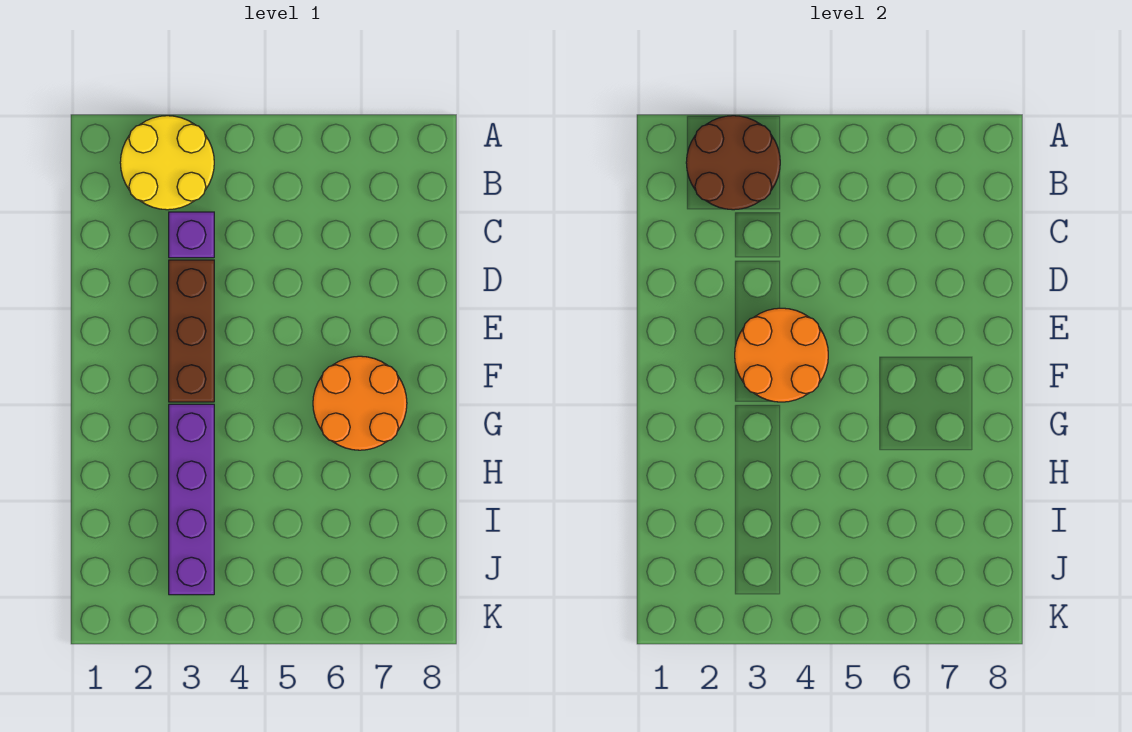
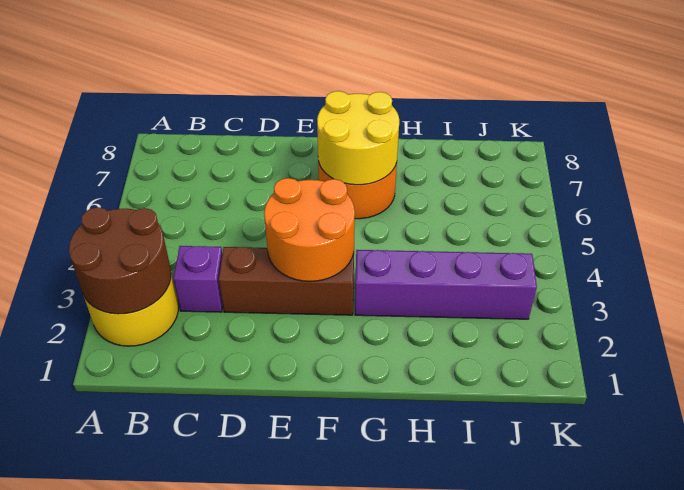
none -> yellow round brick F6:G7 level 2

